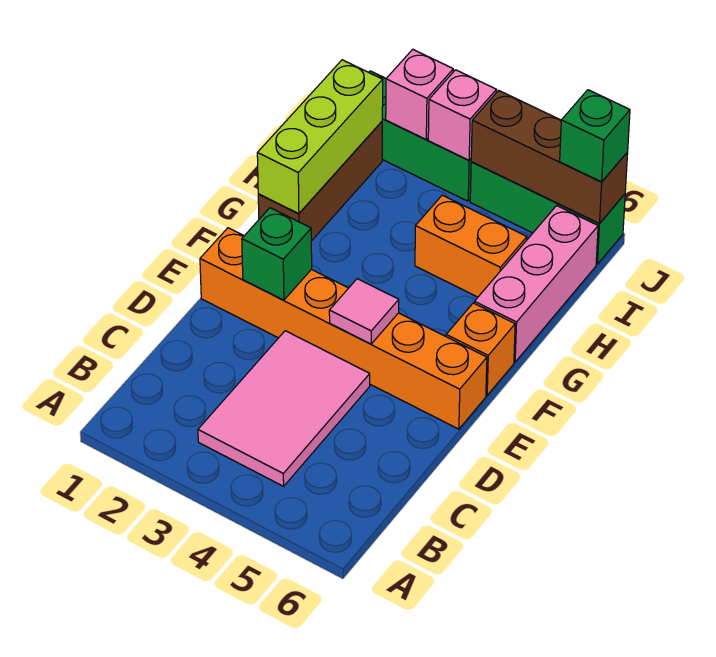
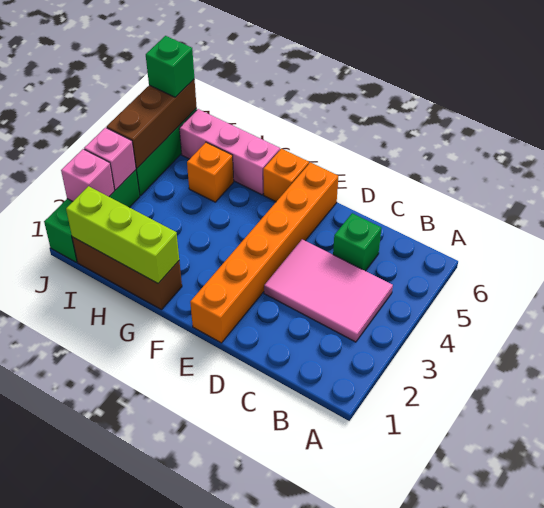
green brick E2 level 2 -> green brick C5 level 1
pink tile E4 level 2 -> none
orange brick H4:H5 level 1 -> orange brick H5 level 1

